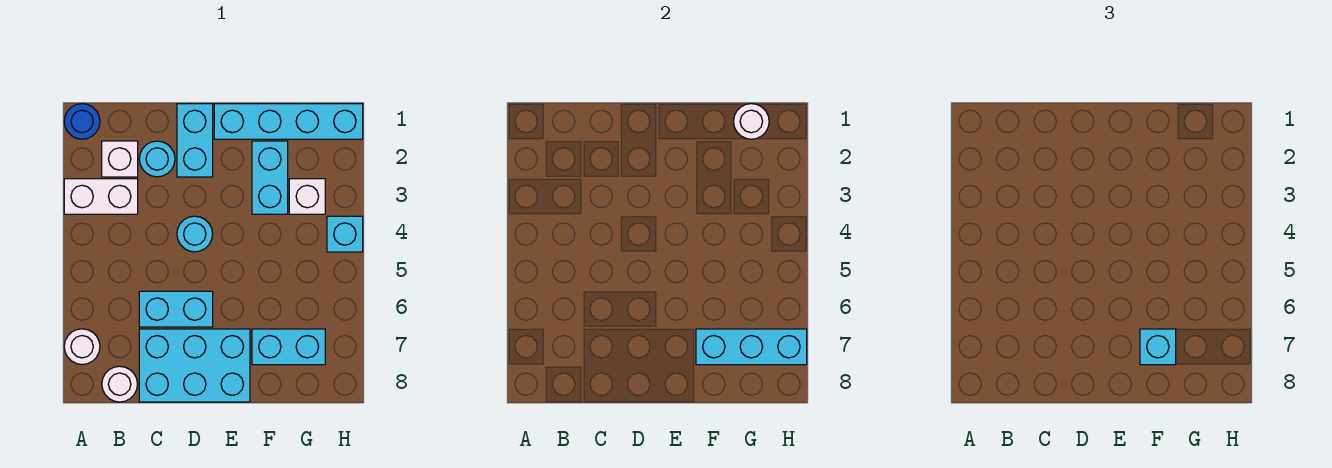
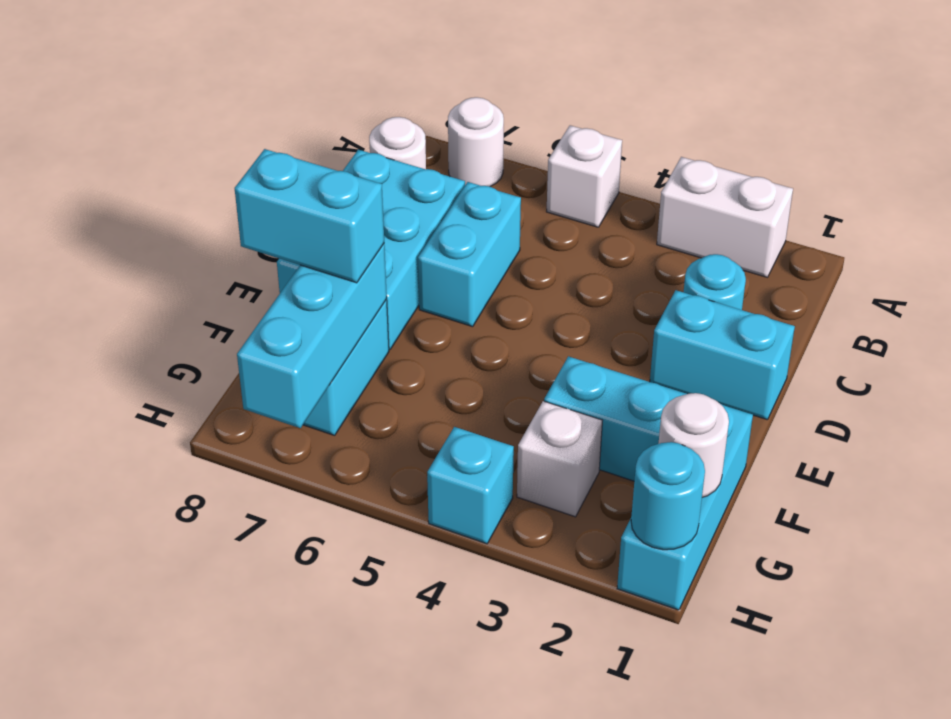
blue round brick A1 level 1 -> none
white brick A3:B3 level 1 -> white brick A2:A3 level 1
white brick B2 level 1 -> white brick A5 level 1
cyan round brick D4 level 1 -> cyan round brick H1 level 2
cyan brick E1:H1 level 1 -> cyan brick F1:H1 level 1
cyan brick F7 level 3 -> cyan brick F7:F8 level 3

